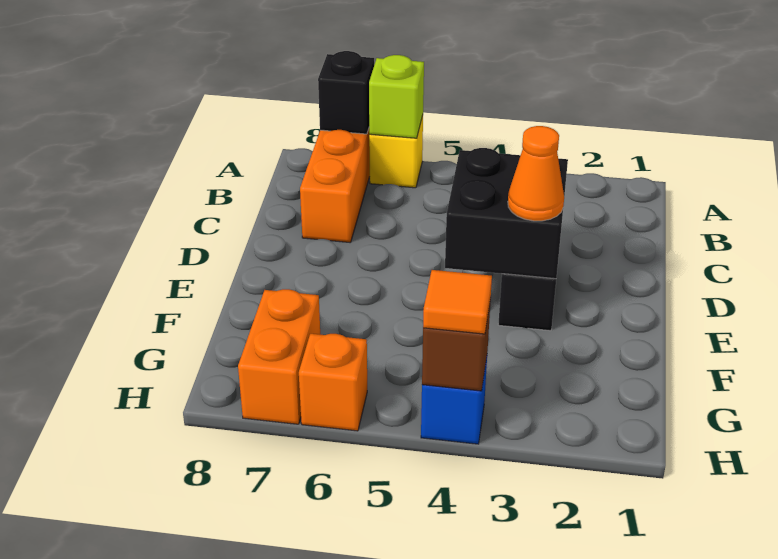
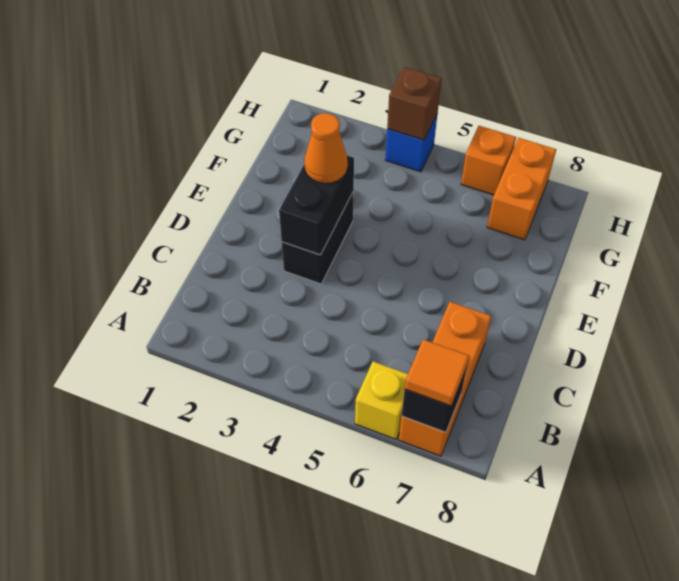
lime brick A6 level 2 -> none
black brick D3:E4 level 2 -> black brick D3:E3 level 2
orange tile H4 level 3 -> orange tile A7 level 3

